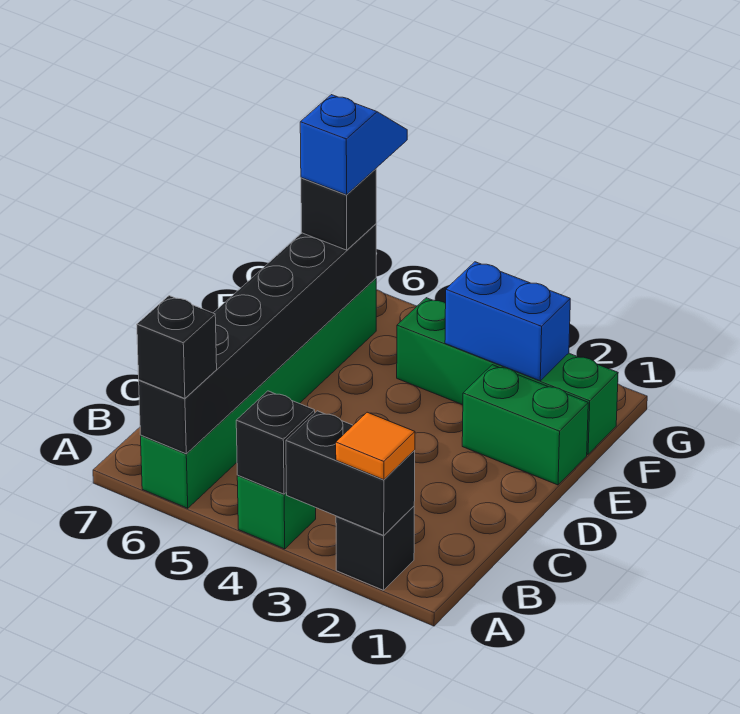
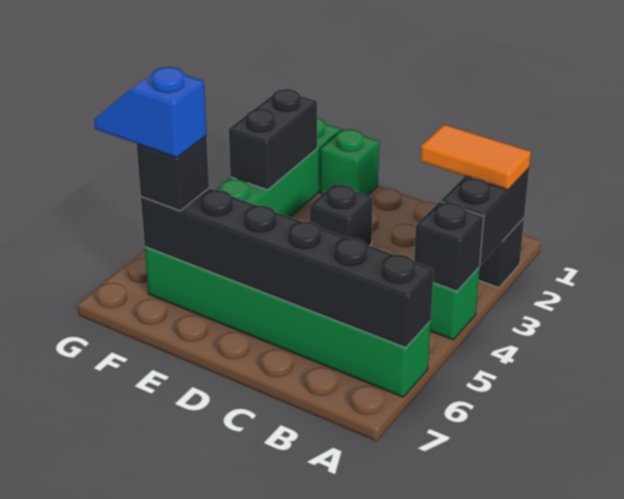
orange tile A2 level 3 -> orange tile A2:B2 level 3
black brick A6 level 3 -> black brick D3 level 1
green brick E1:E2 level 1 -> green brick E1 level 1
blue brick F2:F3 level 2 -> black brick F2:F3 level 2

